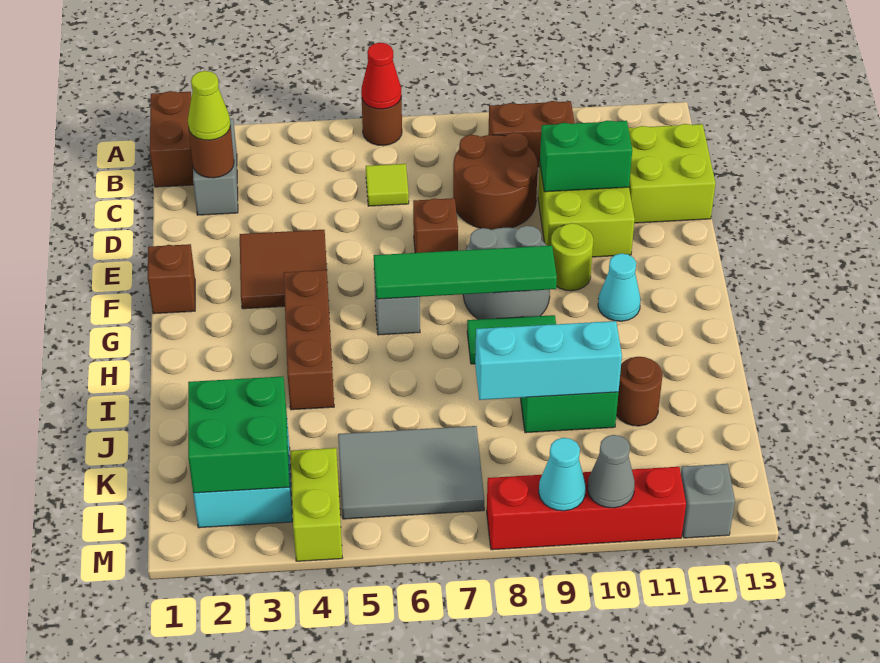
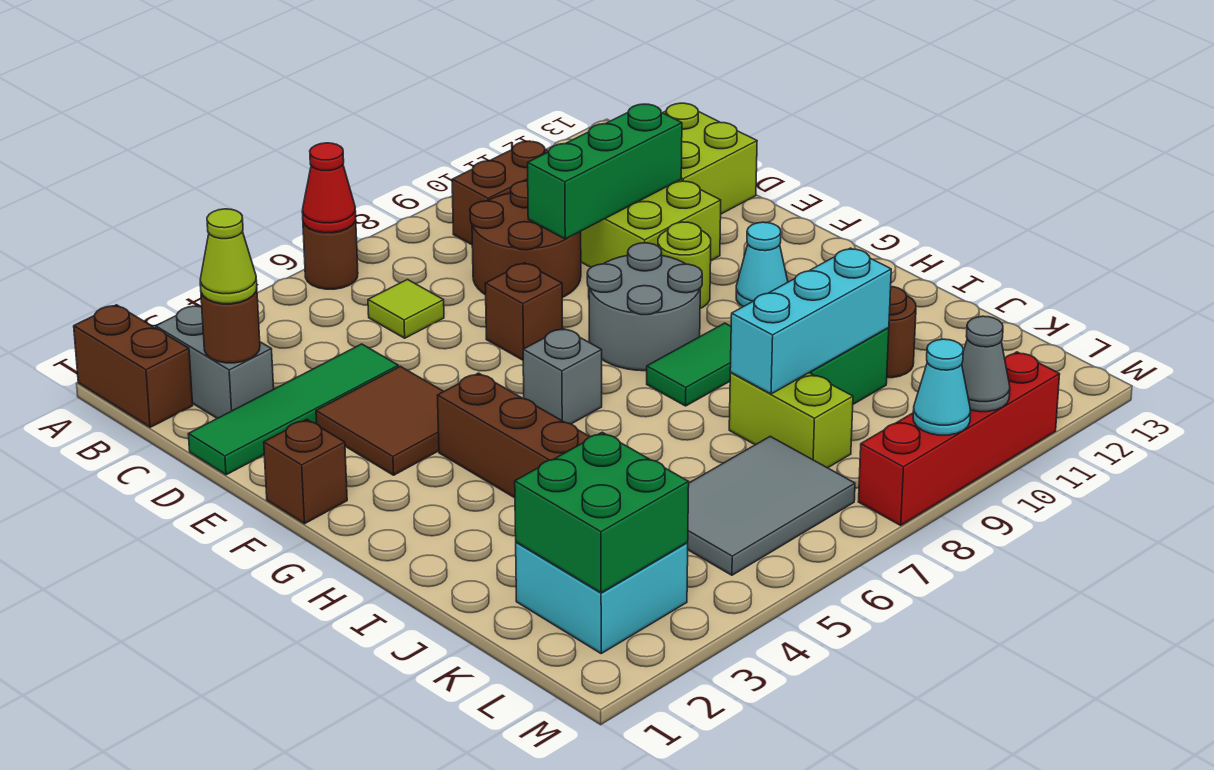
green brick D10:D11 level 2 -> green brick D9:D11 level 2
green tile G6:G9 level 2 -> green tile D1:D4 level 1
lime brick L4:M4 level 1 -> lime brick J8:K8 level 1
grey brick M12 level 1 -> none

